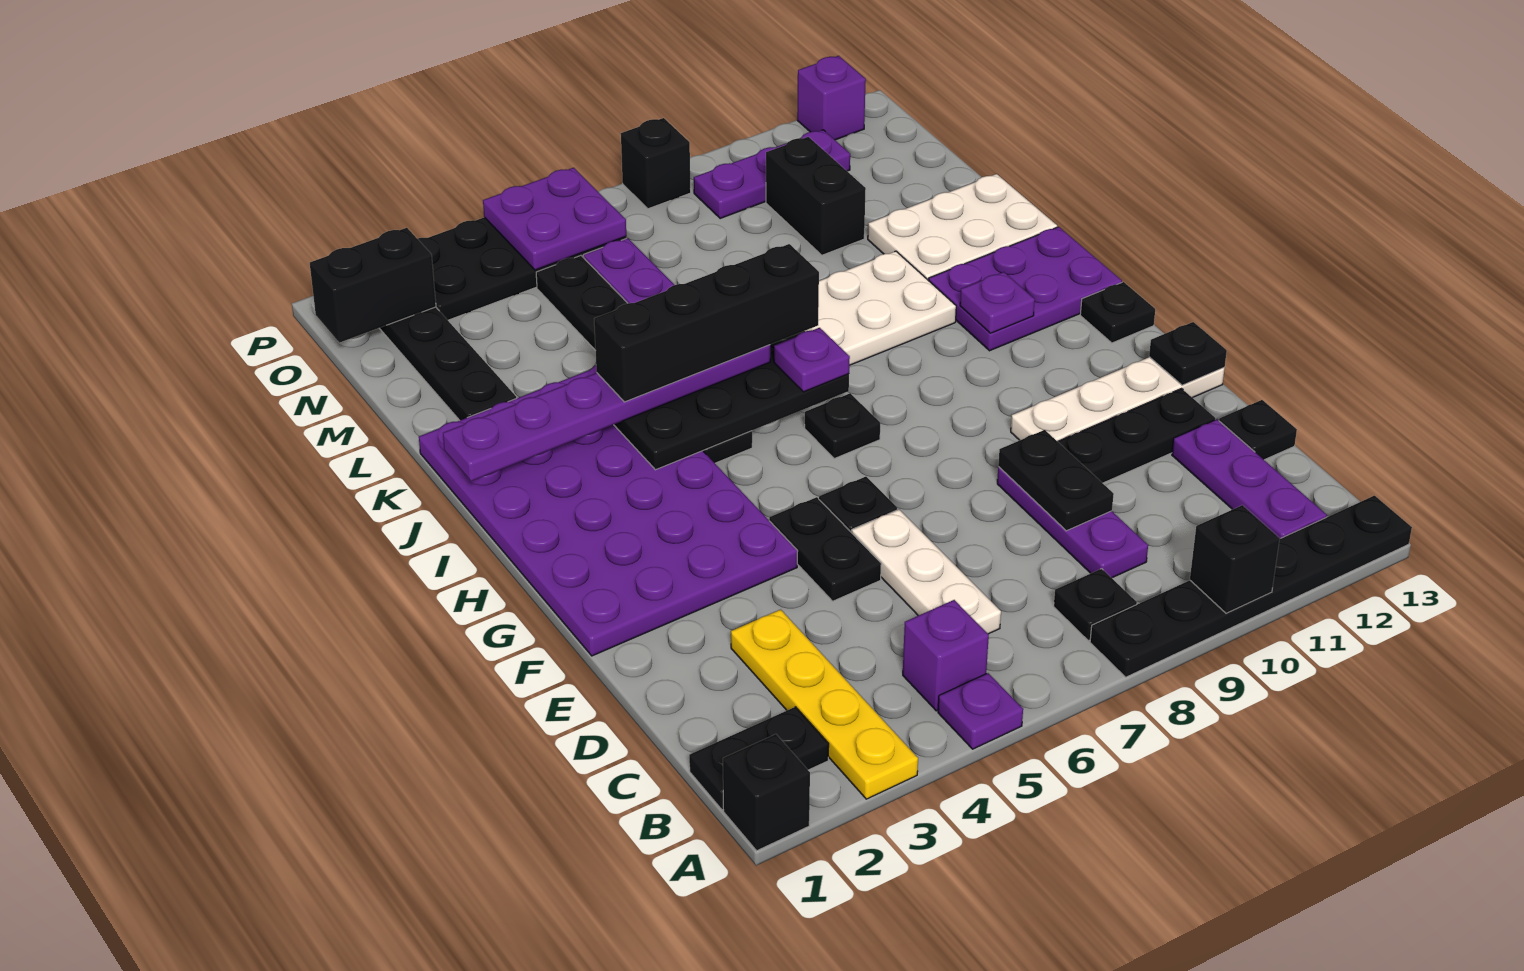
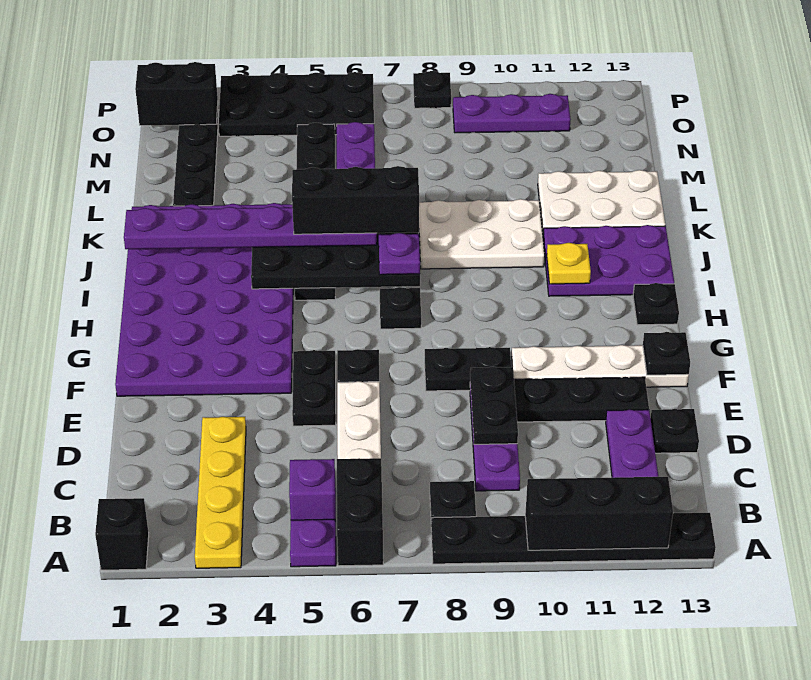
black brick A10 level 2 -> black brick A10:A12 level 2
black plate B1:B2 level 1 -> black plate F8:F9 level 1
purple plate I11 level 2 -> yellow plate I11 level 2
black brick J4:J7 level 4 -> black brick J5:J7 level 4
black brick M10:N10 level 1 -> black brick A6:B6 level 1
purple plate O5:P6 level 2 -> none
black brick P8 level 1 -> black plate P8 level 1
purple brick P12 level 1 -> none

